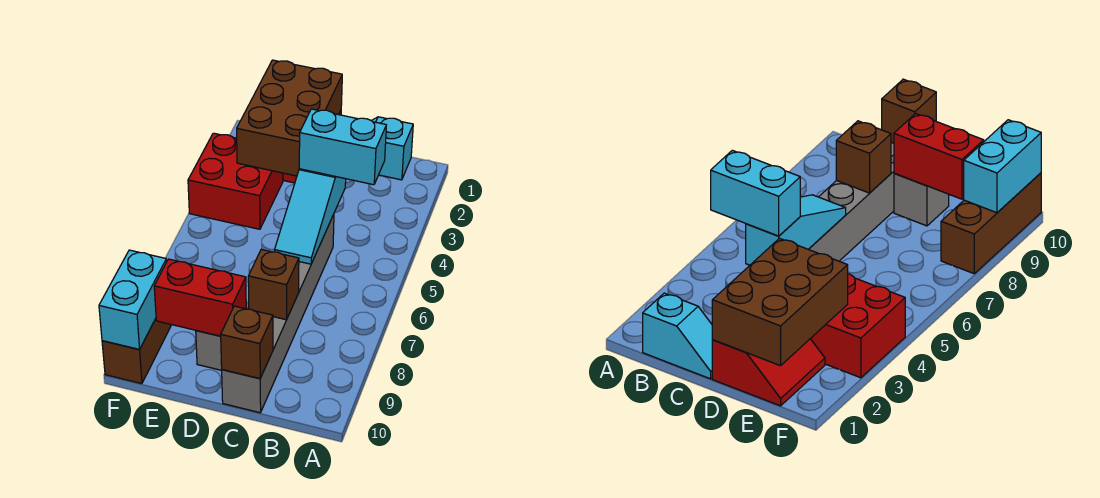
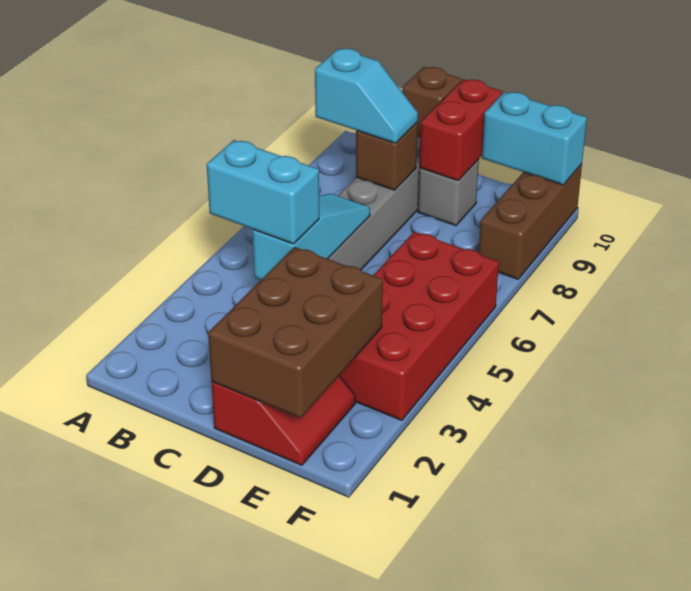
cyan slope B1:C1 level 1 top B -> cyan slope B8:C8 level 3 top B
red brick D9:E9 level 2 -> red brick D9:D10 level 2
red brick E3:F4 level 1 -> red brick E3:F6 level 1
cyan brick F9:F10 level 2 -> cyan brick E10:F10 level 2

